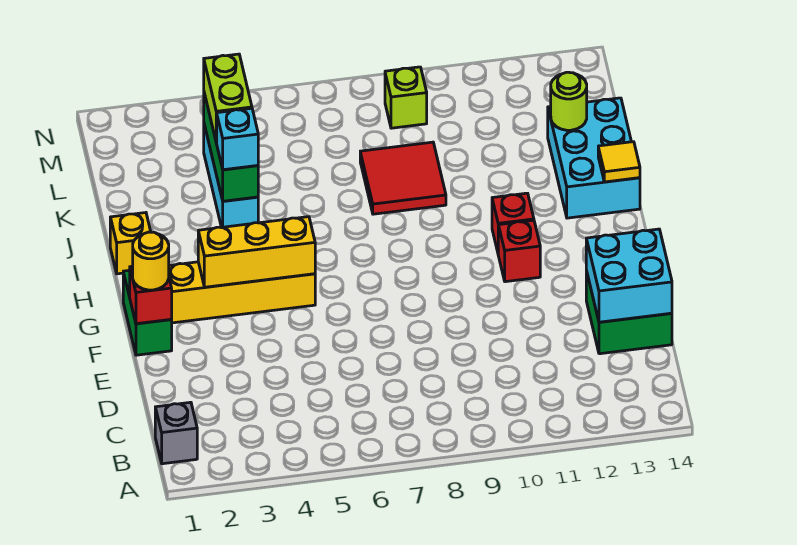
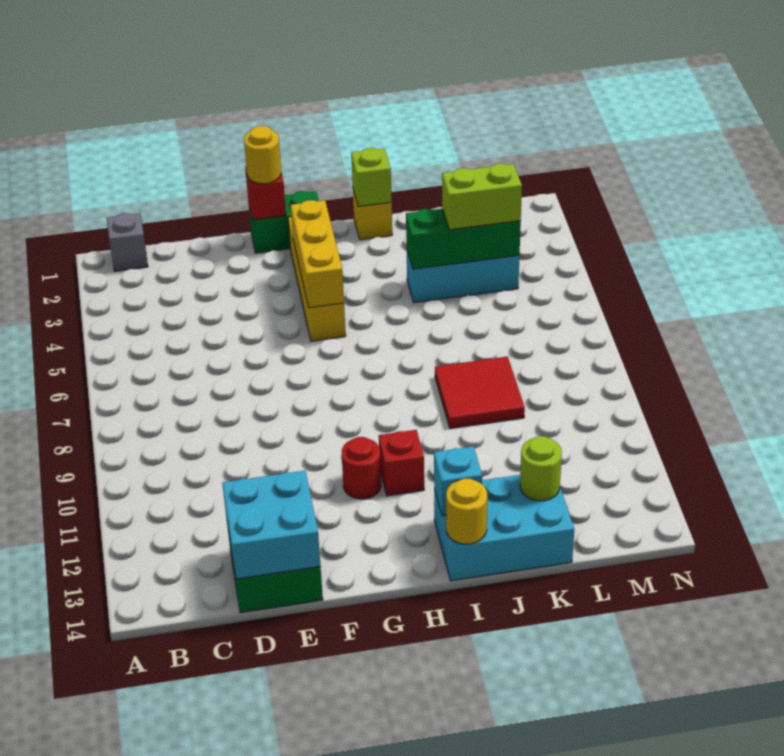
red brick G11 level 1 -> red round brick G11 level 1
yellow tile I14 level 2 -> yellow round brick I14 level 2
cyan brick J4 level 3 -> cyan brick I13 level 2
lime brick M9 level 1 -> lime brick I1 level 2

